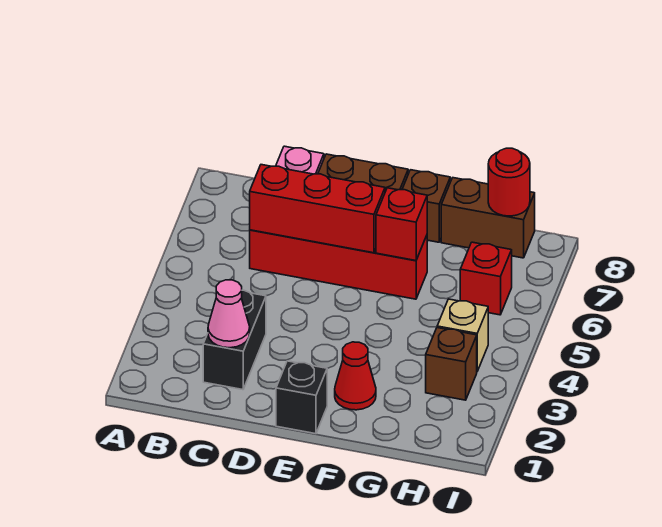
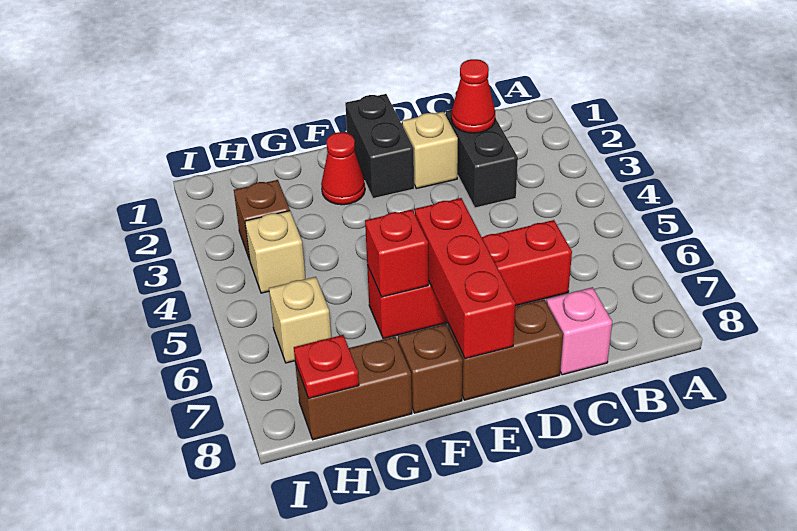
pink cone C2 level 2 -> red cone C2 level 2
red brick C6:E6 level 2 -> red brick E6:E8 level 2
none -> tan brick D2 level 1
black brick E1 level 1 -> black brick E1:E2 level 1
red brick H6 level 1 -> tan brick H6 level 1
red round brick H8 level 2 -> red plate H8 level 2

